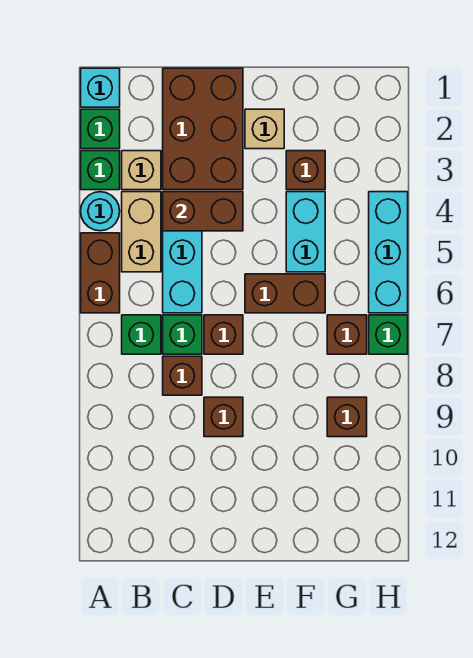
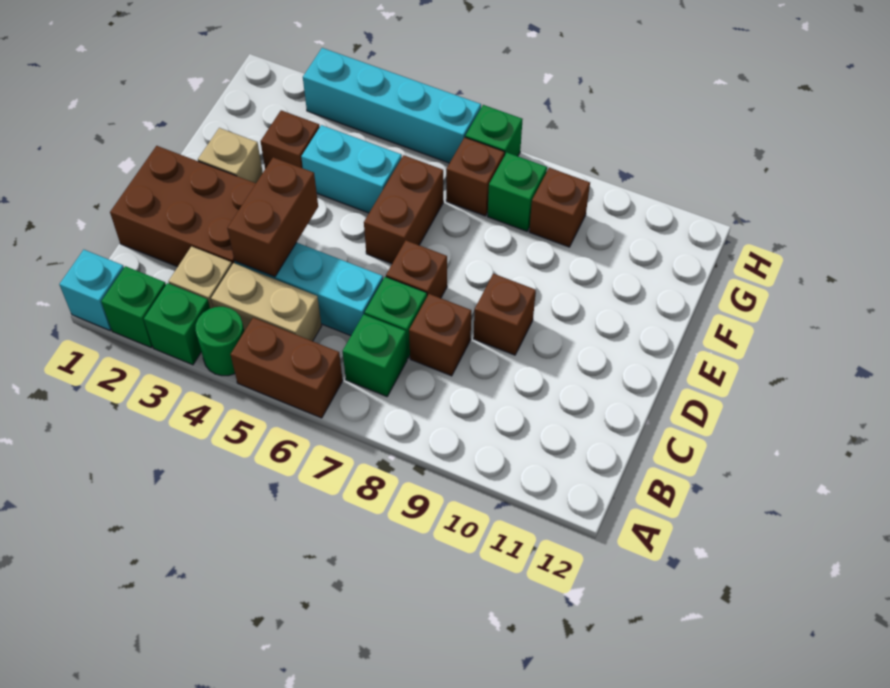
cyan round brick A4 level 1 -> green round brick A4 level 1
none -> green brick G8 level 1
cyan brick H4:H6 level 1 -> cyan brick H3:H6 level 1

